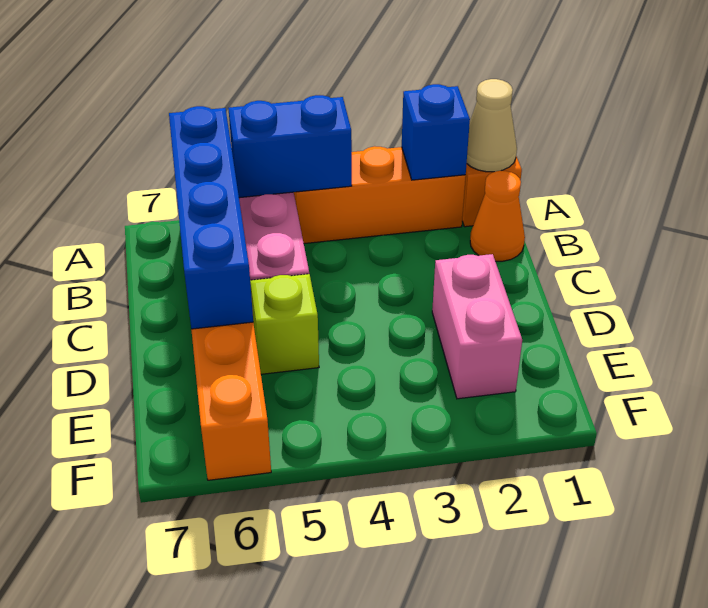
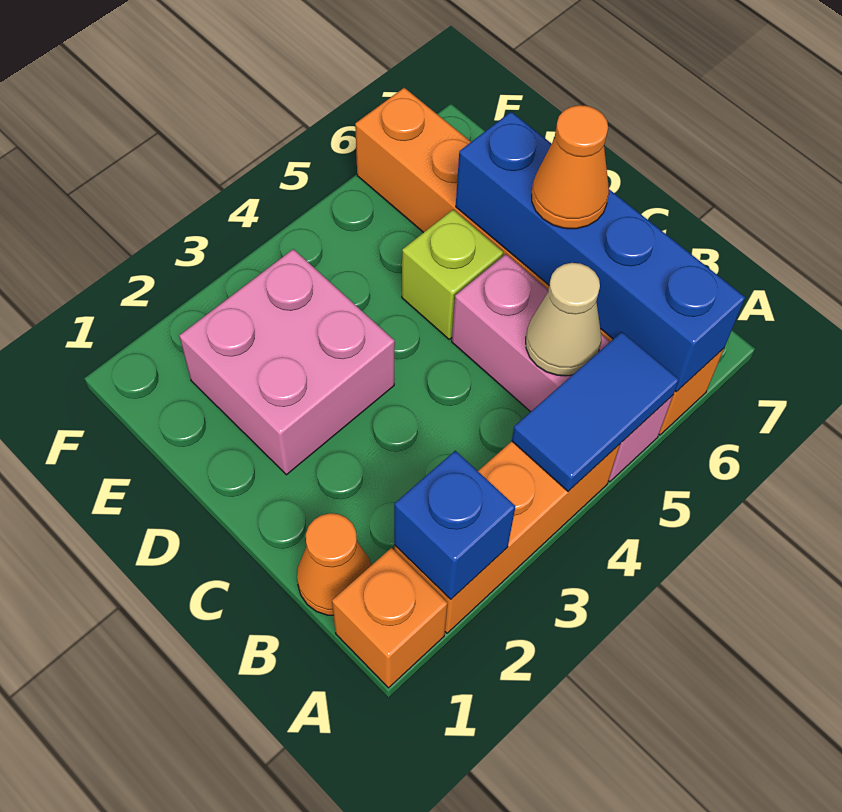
tan cone A1 level 2 -> tan cone B5 level 2
blue brick A4:A5 level 2 -> blue tile A4:A5 level 2
none -> orange cone C6 level 3
pink brick D2:E2 level 1 -> pink brick D2:E3 level 1

